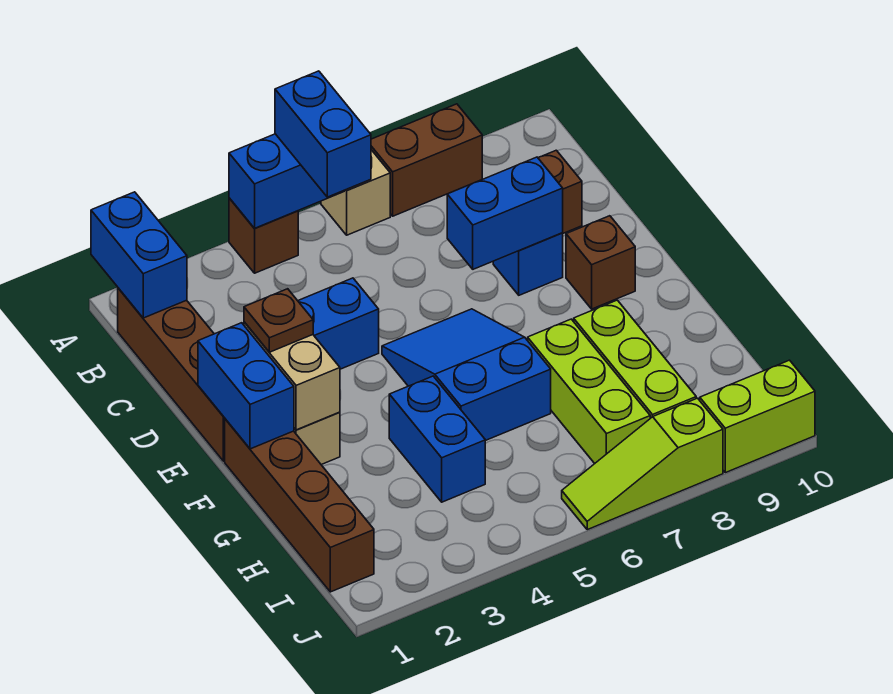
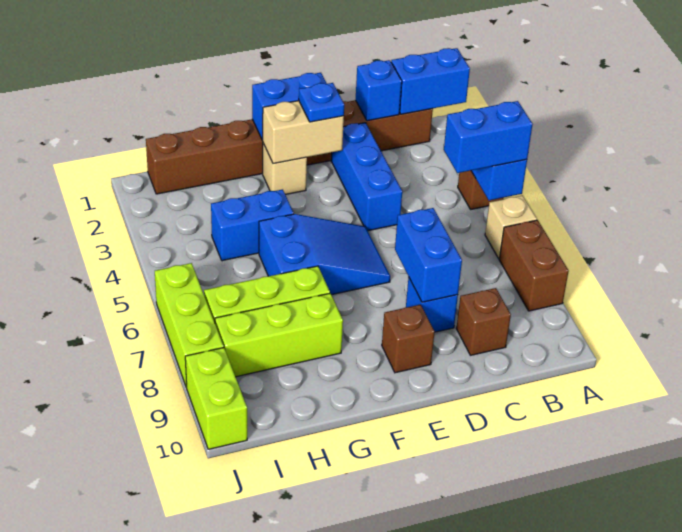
none -> blue brick C1 level 2
brown plate E2 level 3 -> blue plate E2 level 3
lime slope J6:J8 level 1 top 8 -> lime brick J6:J8 level 1

